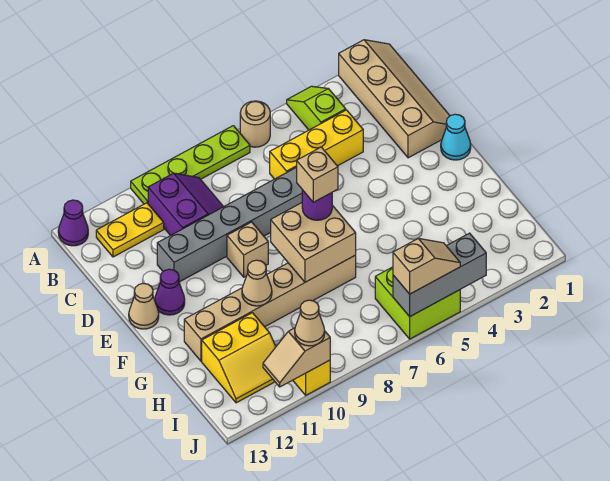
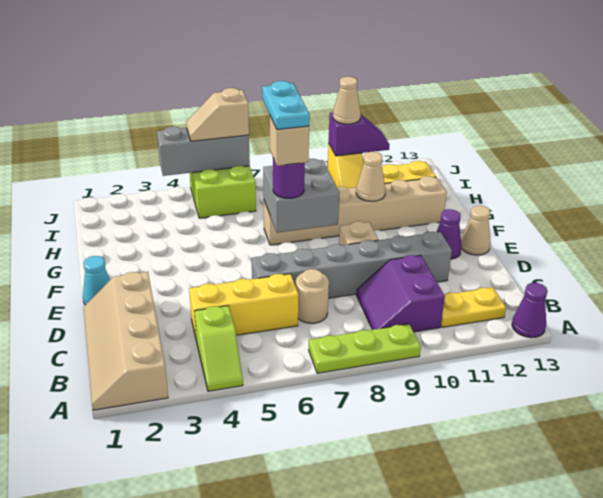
tan round brick A6 level 1 -> tan round brick C7 level 1
lime plate A7:A10 level 1 -> lime plate A7:A9 level 1
tan brick F7:G8 level 2 -> grey brick F7:G8 level 2
none -> cyan plate F7:G7 level 5
tan slope J10:J11 level 2 top 10 -> purple slope J10:J11 level 2 top 10

